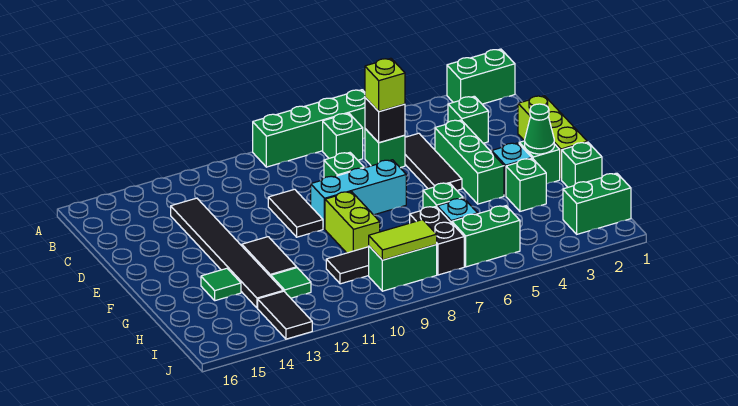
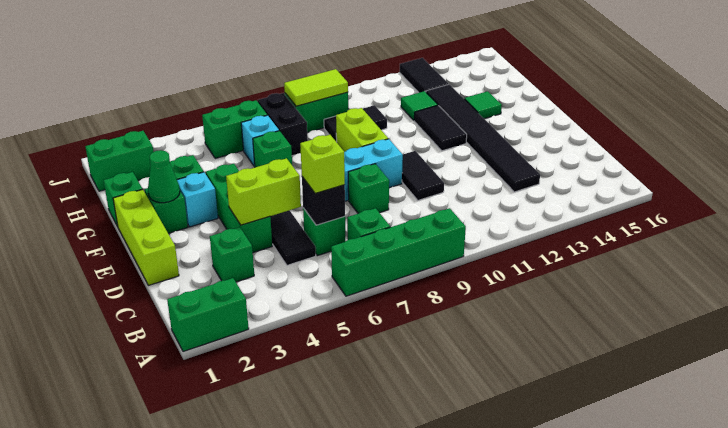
none -> lime brick D4:D5 level 2

